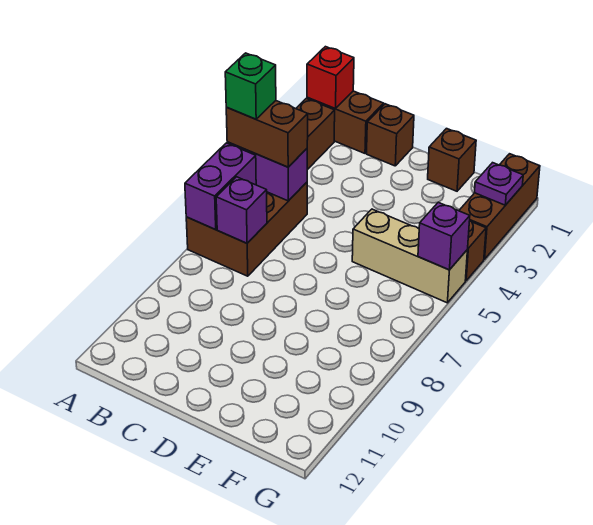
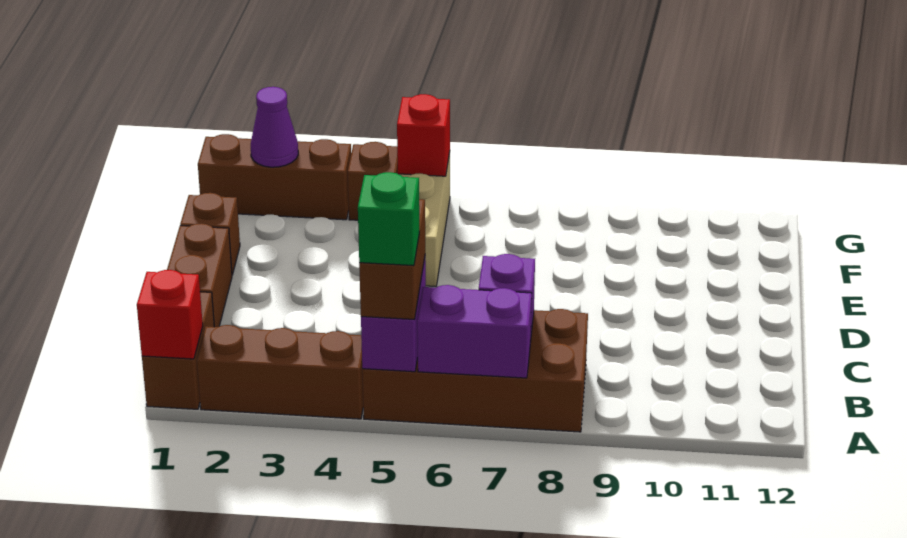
brown brick A5:B7 level 1 -> brown brick A5:B8 level 1
brown brick C1 level 1 -> brown brick C1:D1 level 1
purple plate G2 level 2 -> purple cone G2 level 2
purple brick G5 level 2 -> red brick G5 level 2

